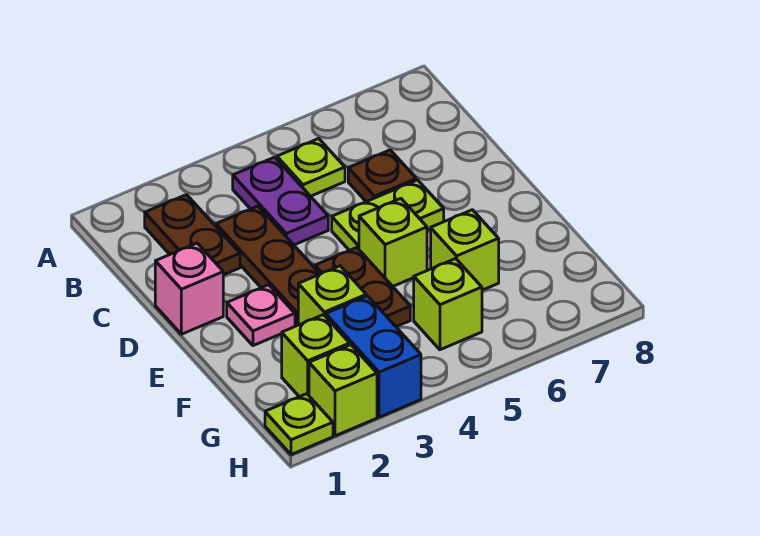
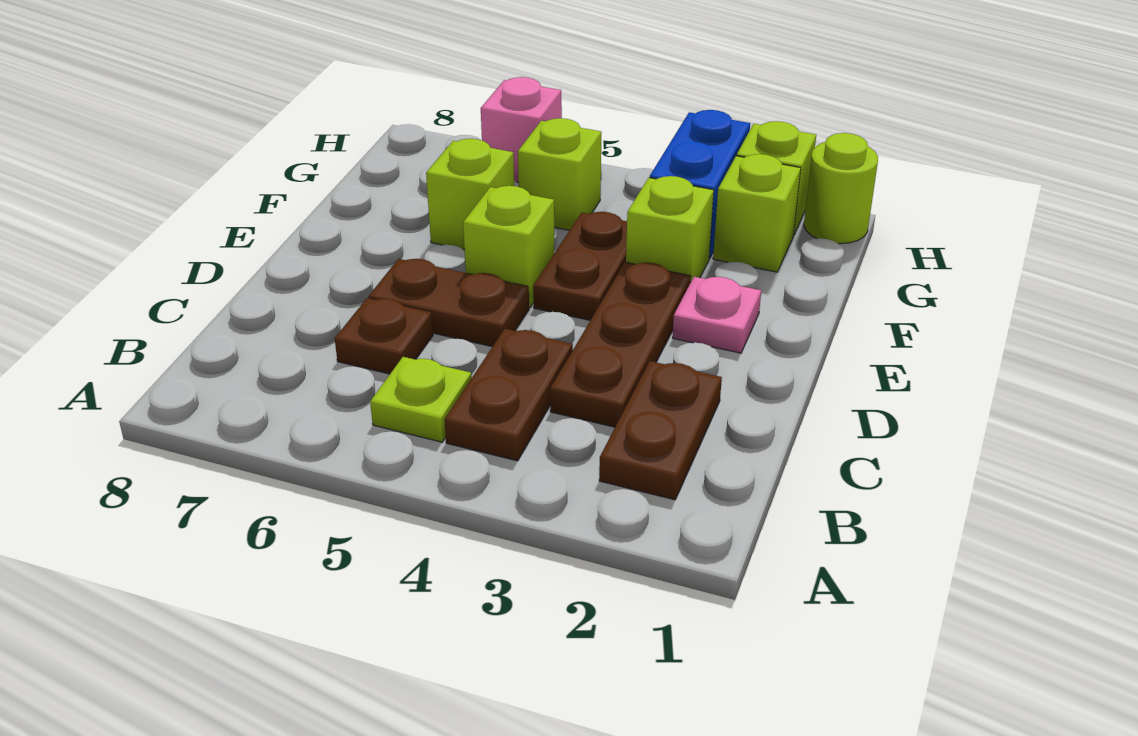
purple plate B4:C4 level 1 -> brown plate B4:C4 level 1
pink brick D1 level 1 -> pink brick H6 level 1
lime plate D5:D6 level 1 -> brown plate D5:D6 level 1
lime plate H1 level 1 -> lime round brick H1 level 1

